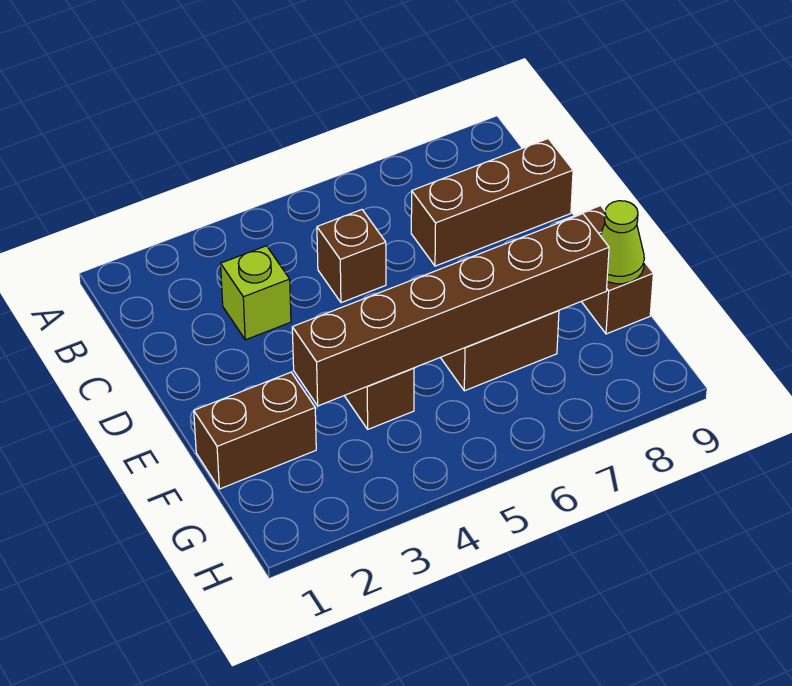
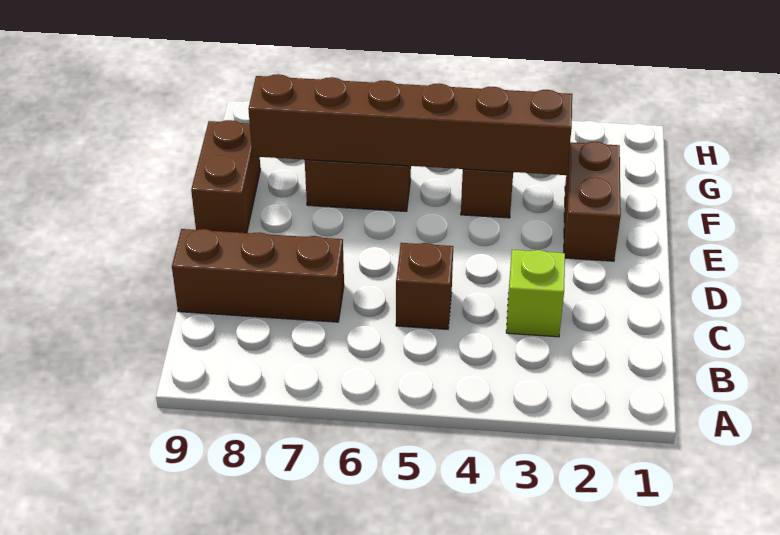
brown brick F1:F2 level 1 -> brown brick E2:F2 level 1
lime cone F9 level 2 -> none

